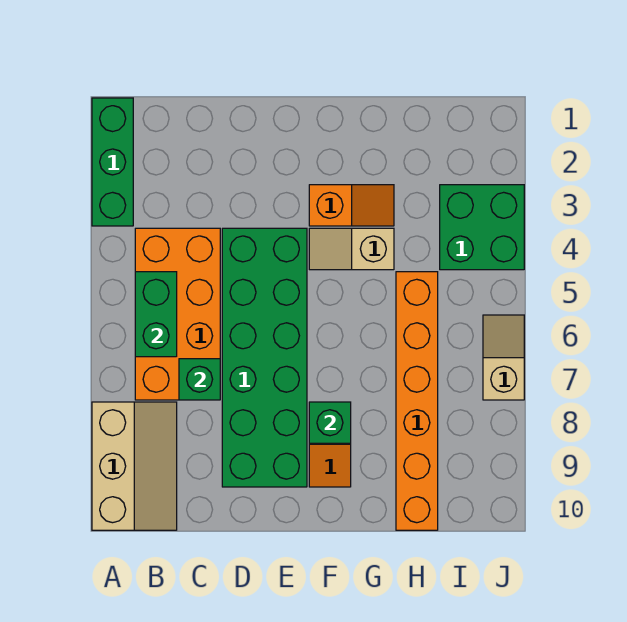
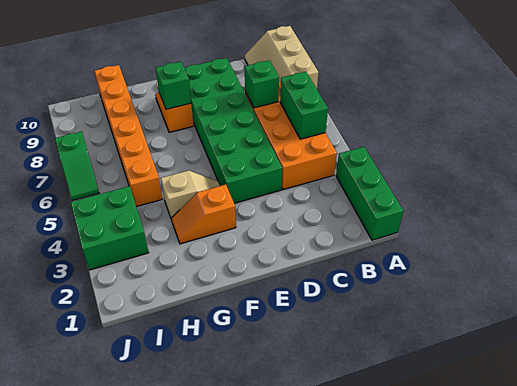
tan slope J6:J7 level 1 top 7 -> green slope J6:J7 level 1 top 7

